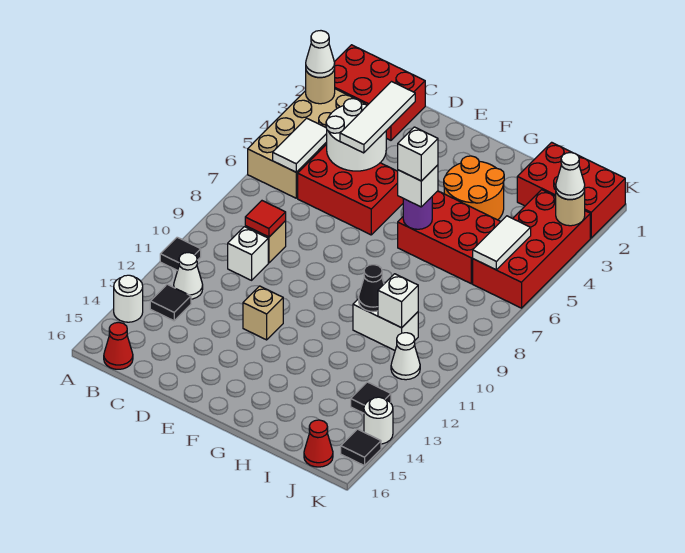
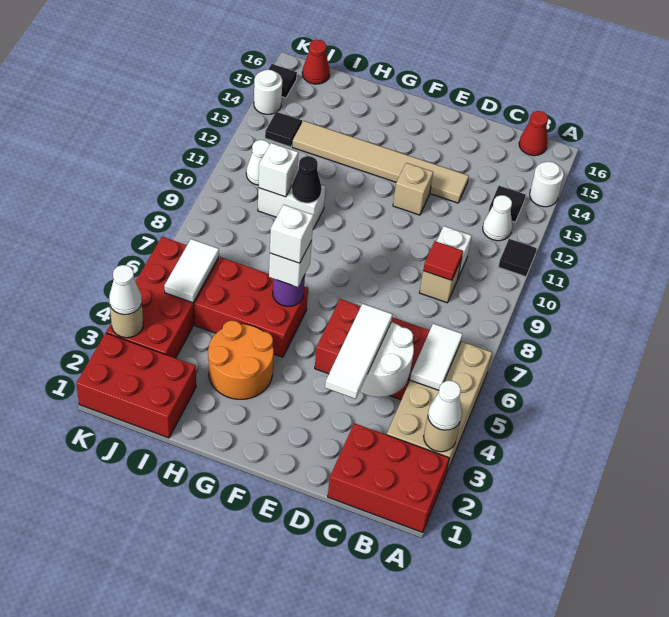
none -> tan tile D13:I13 level 1

